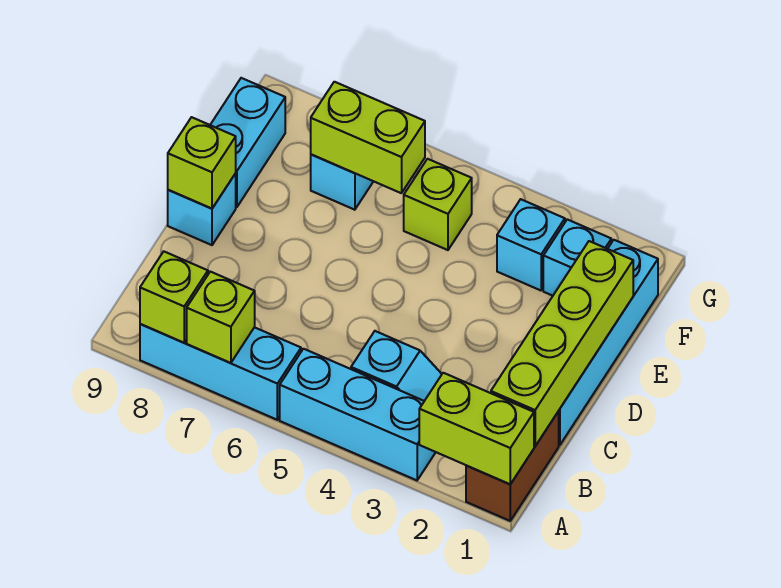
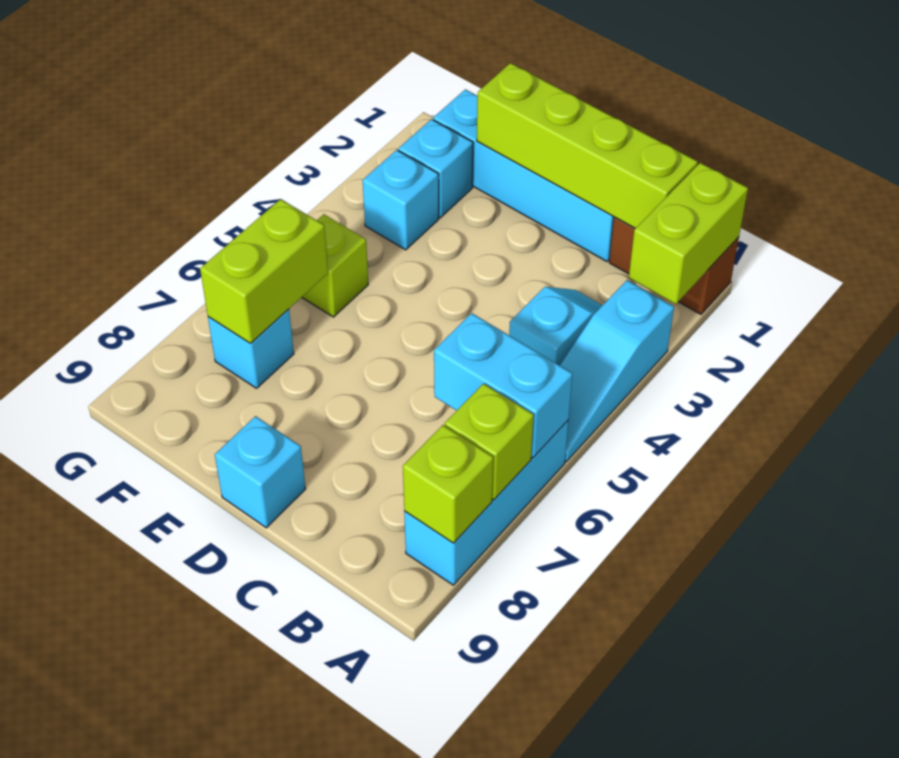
cyan brick A3:A5 level 1 -> cyan slope A3:A5 level 1 top 3
lime brick D9 level 2 -> none
cyan brick E9:F9 level 1 -> cyan brick A6:B6 level 2

